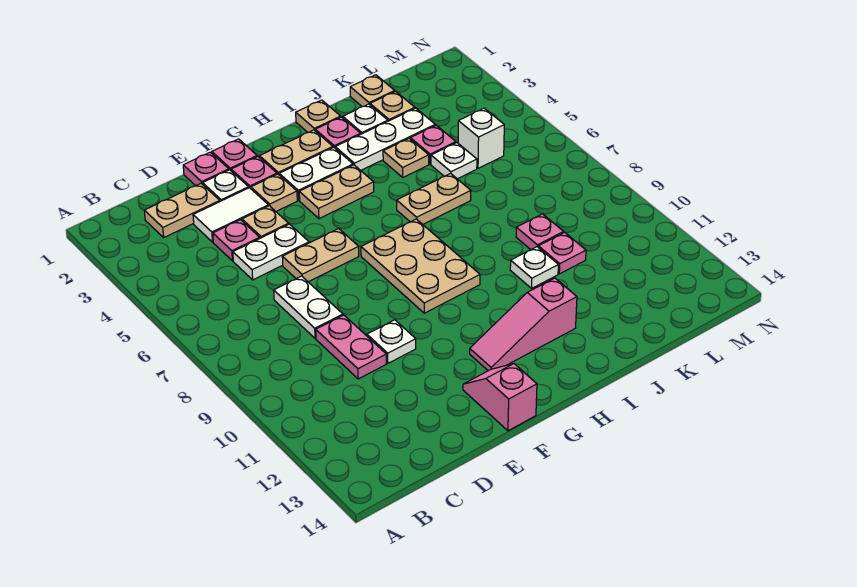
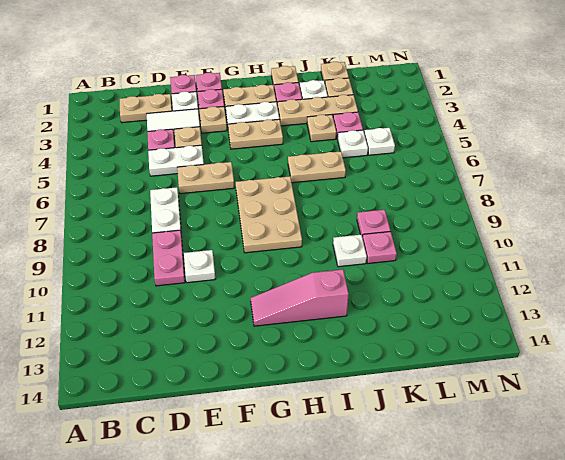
pink slope F13:F14 level 1 top 14 -> none
white plate I3:K3 level 1 -> tan plate I3:K3 level 1
white brick L5 level 1 -> white plate L5 level 1

